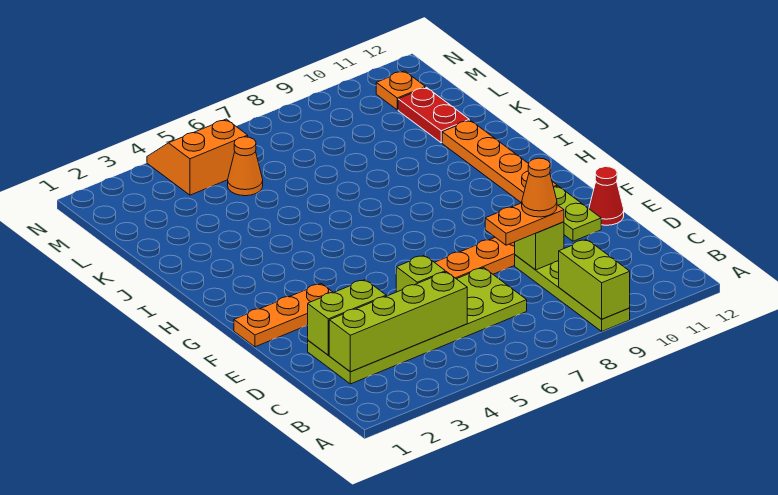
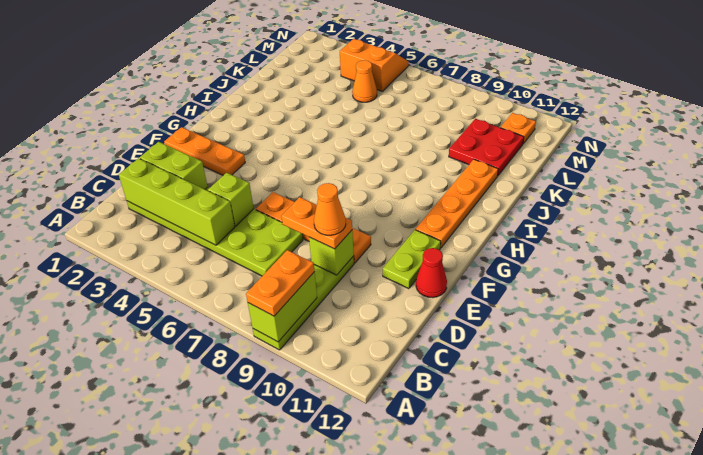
none -> orange plate A9:B9 level 3
red plate K11:L11 level 1 -> red plate K10:L11 level 1

